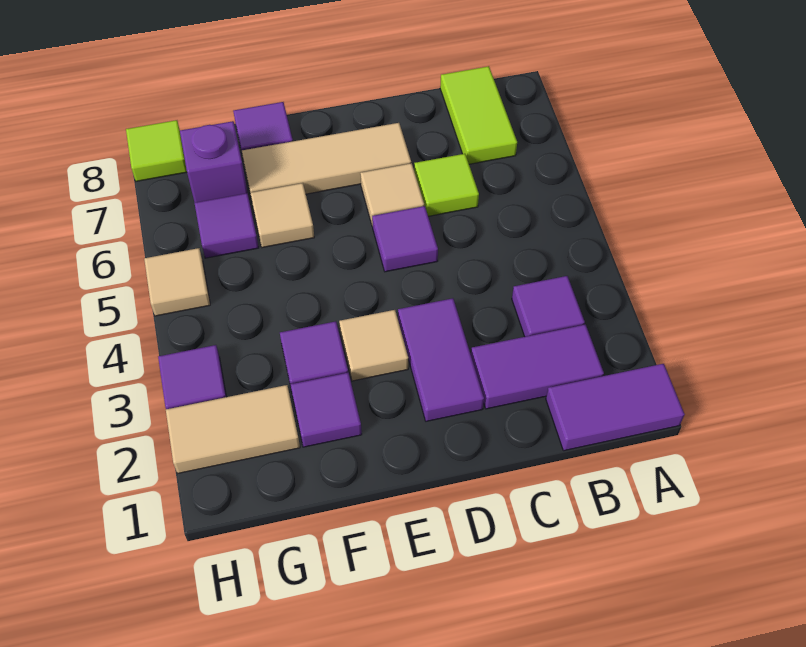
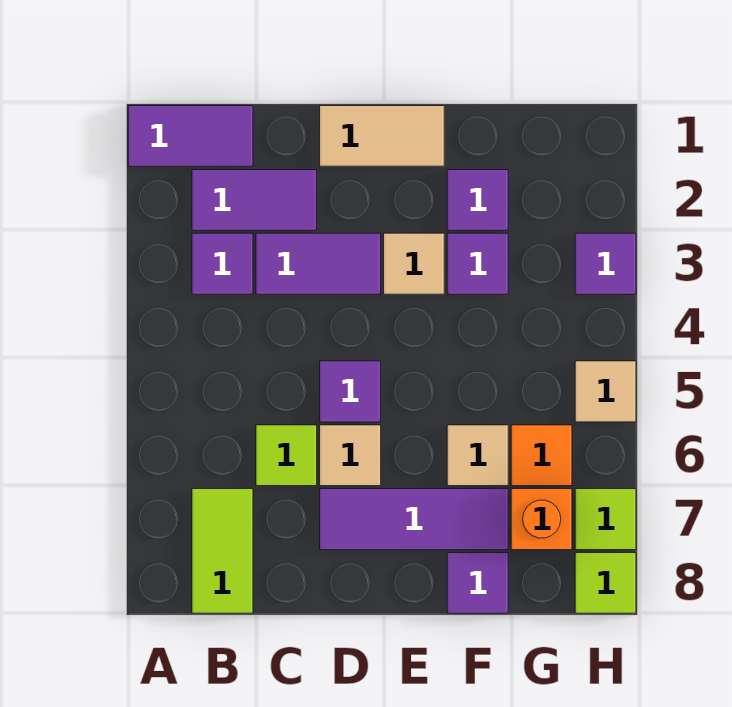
purple tile D2:D3 level 1 -> purple tile C3:D3 level 1
tan tile D7:F7 level 1 -> purple tile D7:F7 level 1
tan tile G2:H2 level 1 -> tan tile D1:E1 level 1
purple tile G6 level 1 -> orange tile G6 level 1
purple brick G7 level 1 -> orange brick G7 level 1
none -> lime tile H7 level 1

